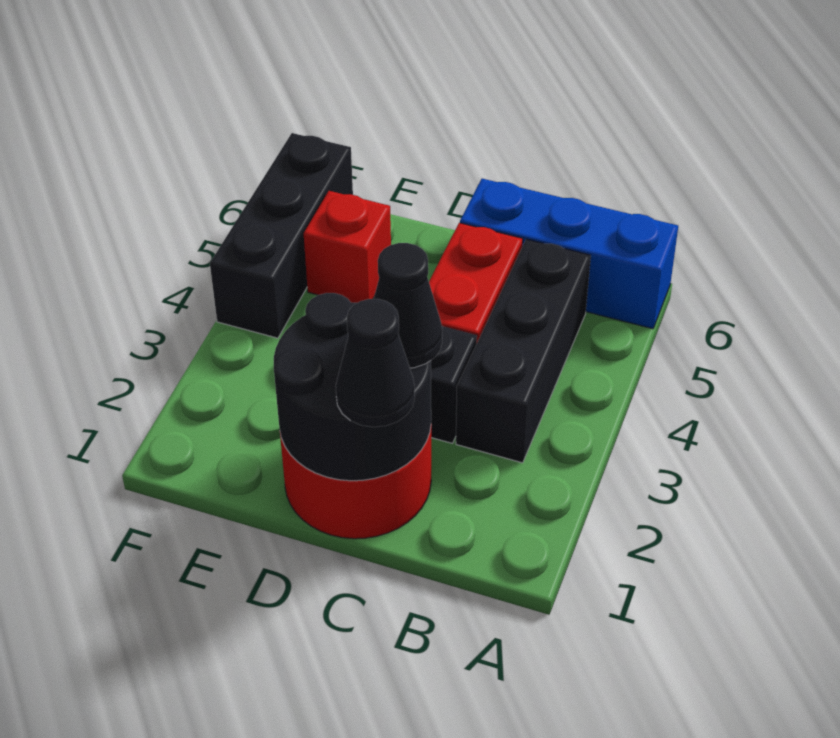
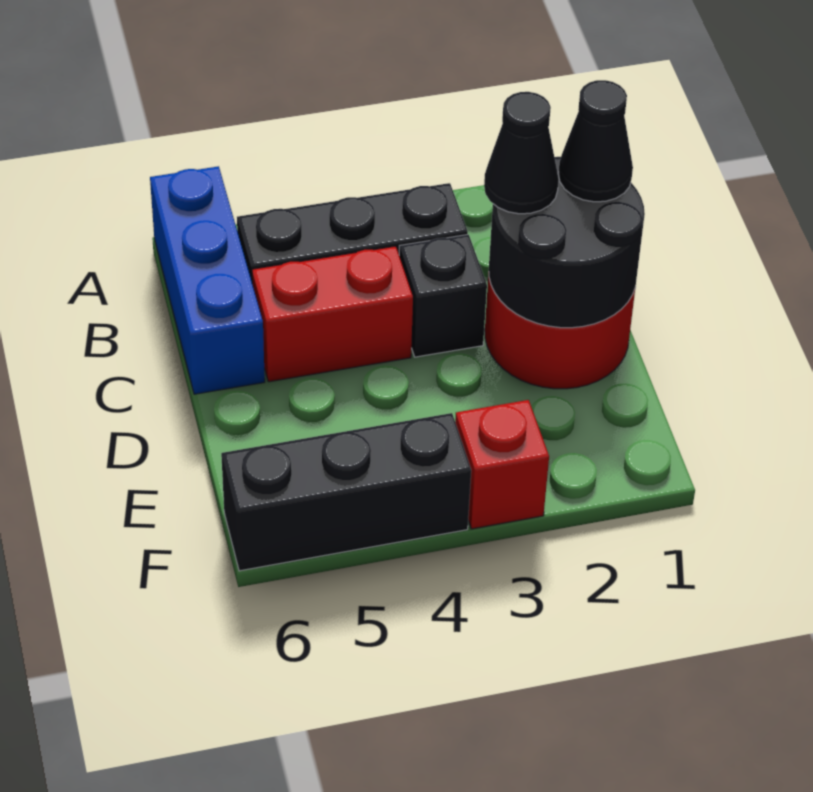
red brick E5 level 1 -> red brick F3 level 1

